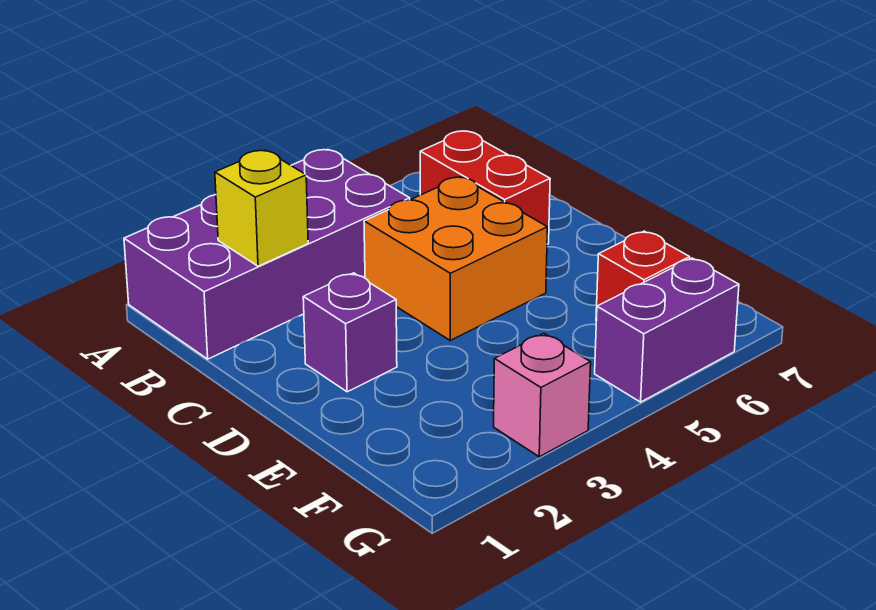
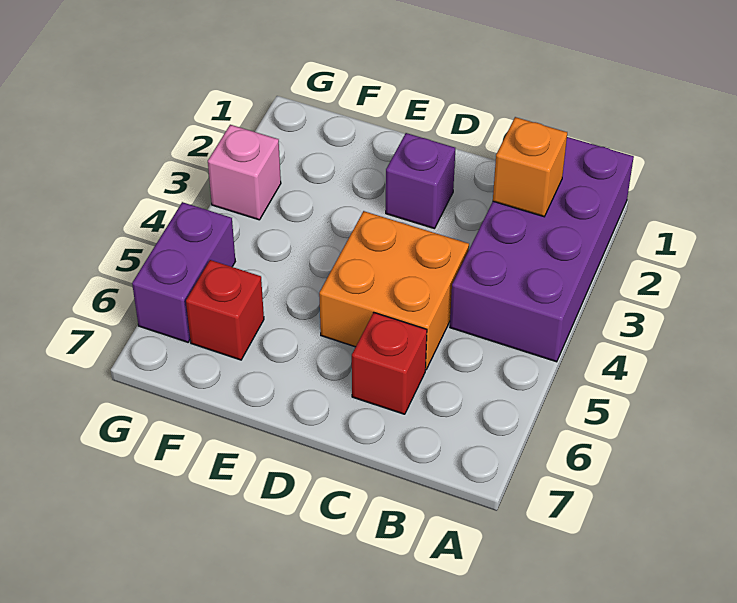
yellow brick B2 level 2 -> orange brick B2 level 2
red brick B6:C6 level 1 -> red brick C6 level 1

